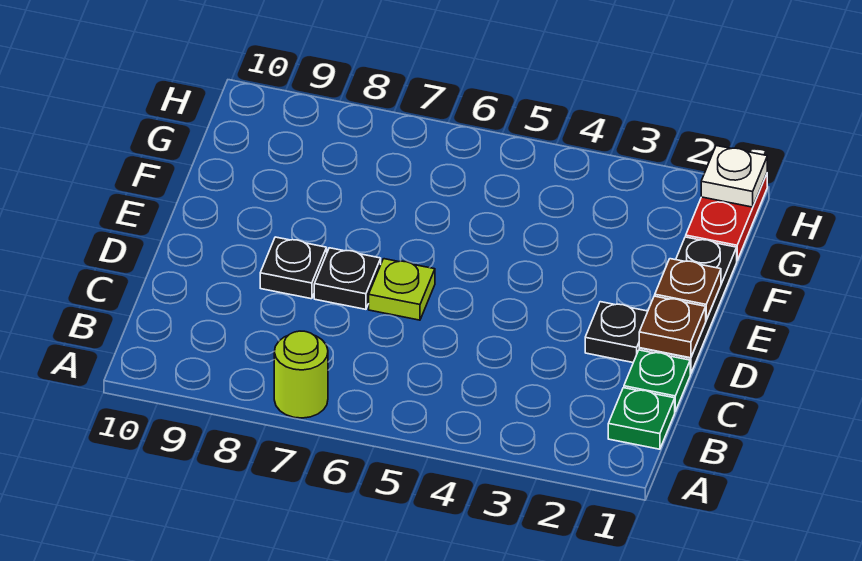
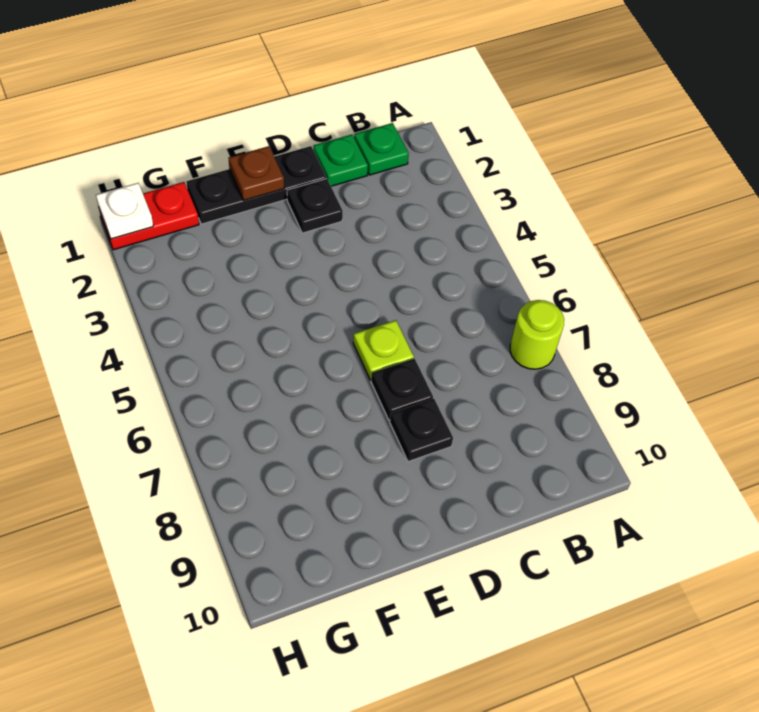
brown plate D1 level 2 -> none

